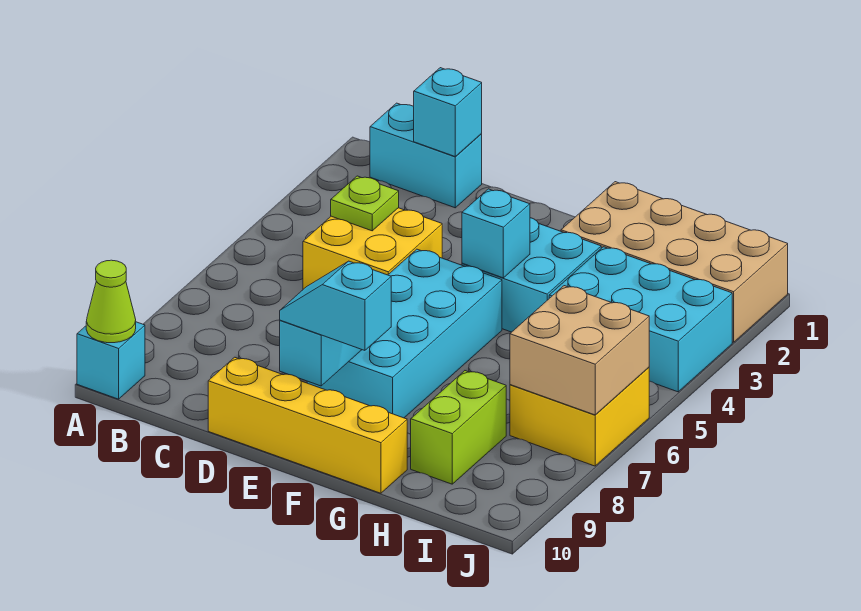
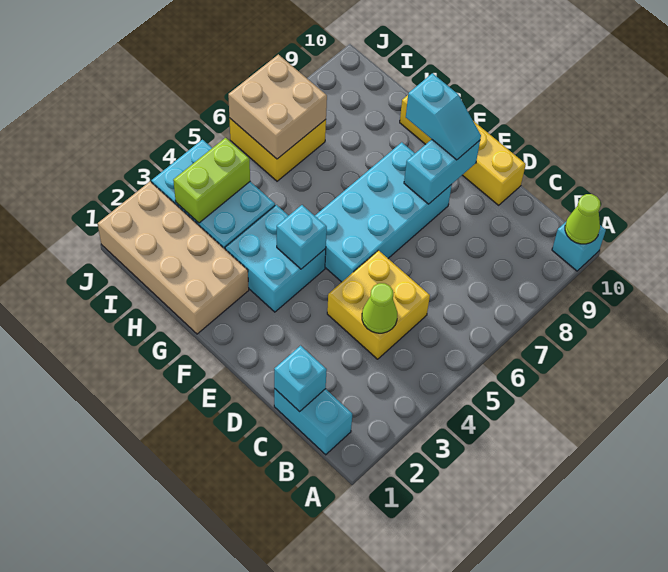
lime plate C4 level 2 -> lime cone C4 level 2
lime brick H8:H9 level 1 -> lime brick I3:I4 level 2

